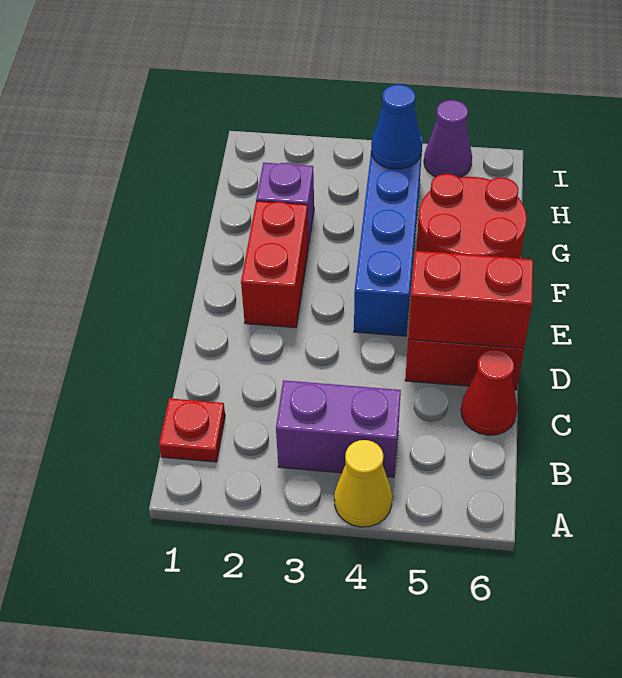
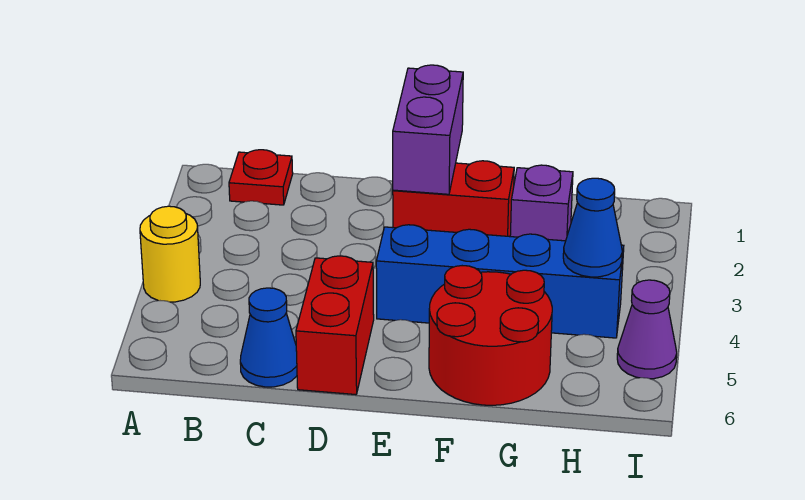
yellow cone A4 level 1 -> yellow round brick A4 level 1
purple brick B3:B4 level 1 -> purple brick E1:E2 level 2
red cone C6 level 1 -> blue cone C6 level 1
red brick D5:D6 level 2 -> none

